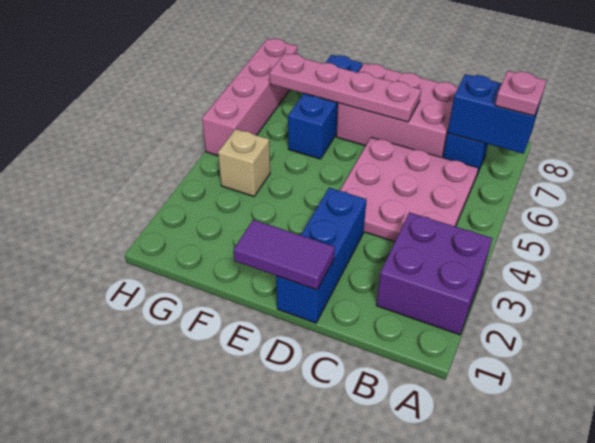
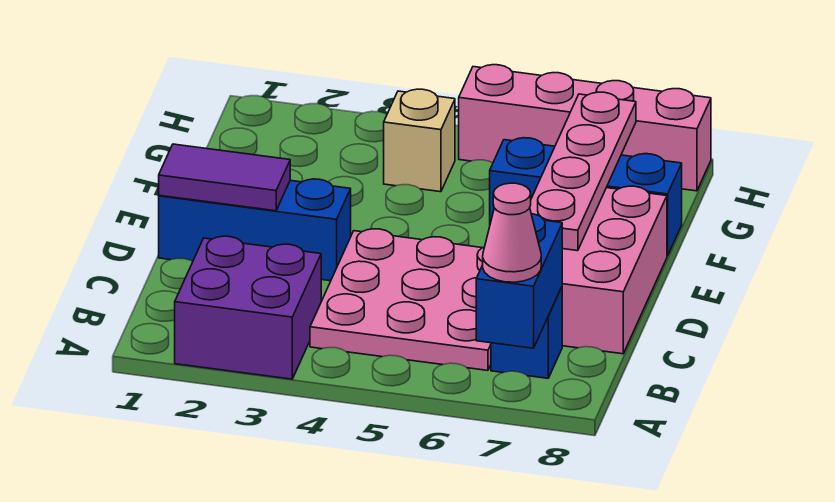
pink plate A7 level 3 -> pink cone A7 level 3
purple tile D1:E1 level 2 -> purple tile D1:D2 level 2

